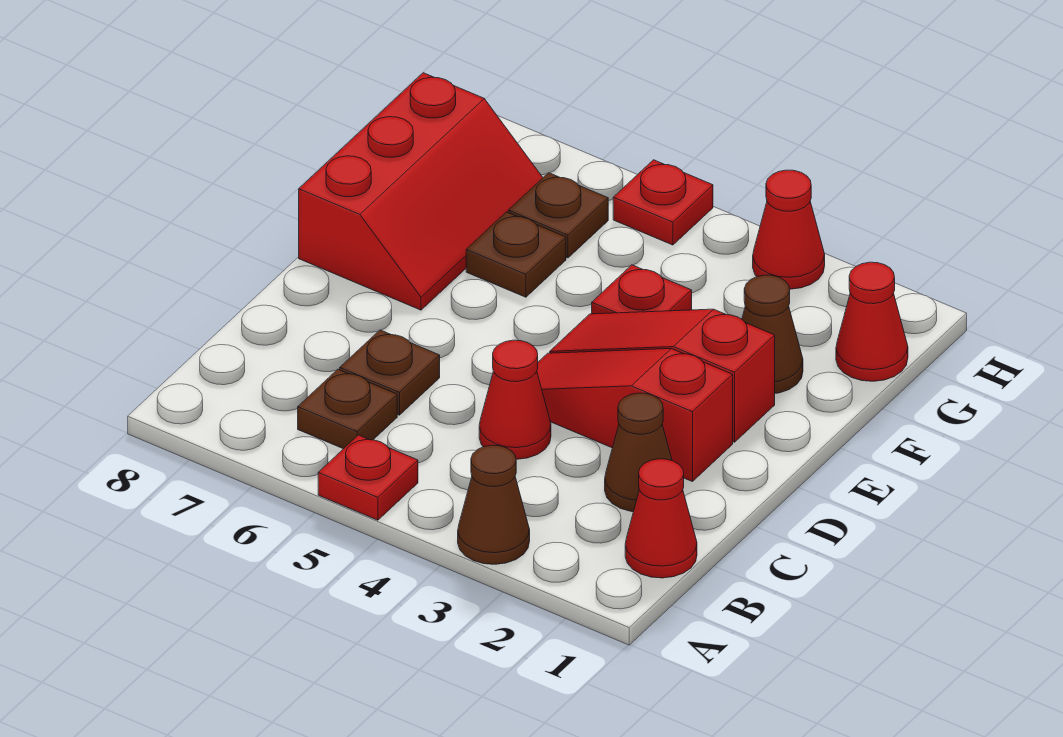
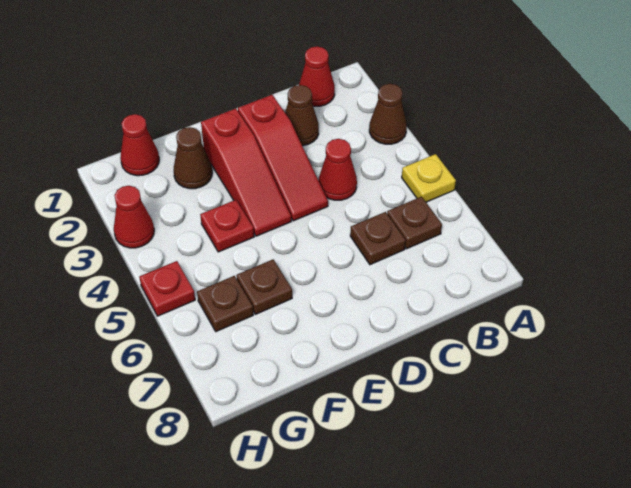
red plate A5 level 1 -> yellow plate A5 level 1
red slope E7:G8 level 1 top 8 -> none

